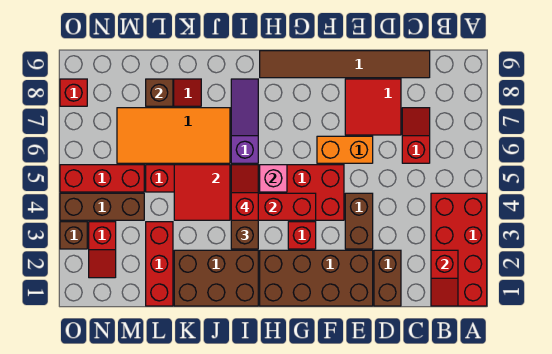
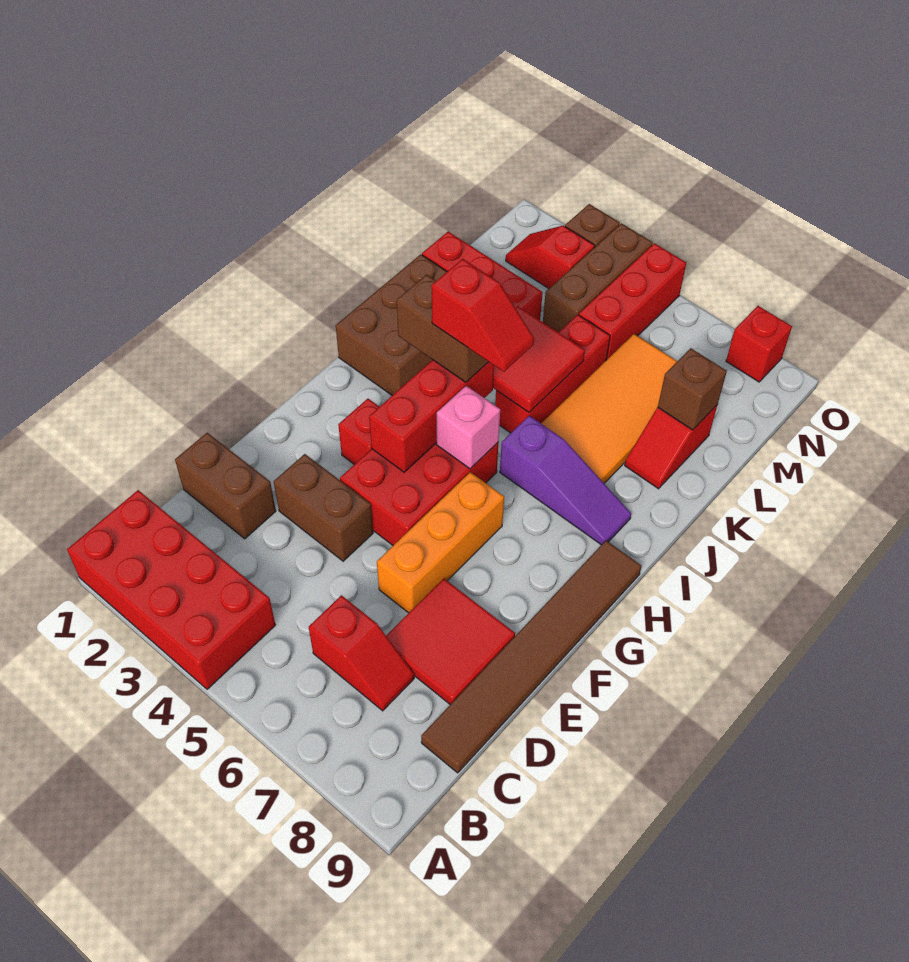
red slope B1:B2 level 2 top 2 -> none
brown brick E1:H2 level 1 -> none
orange brick E6:F6 level 1 -> orange brick E6:G6 level 1

